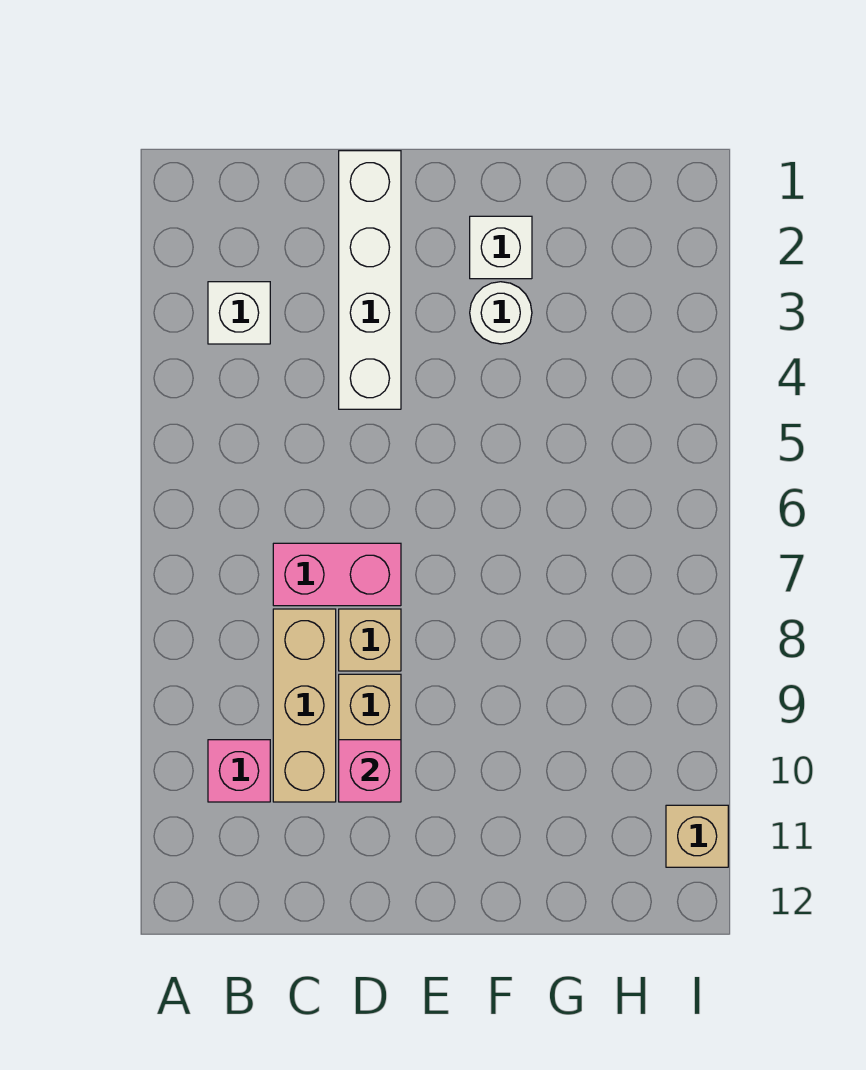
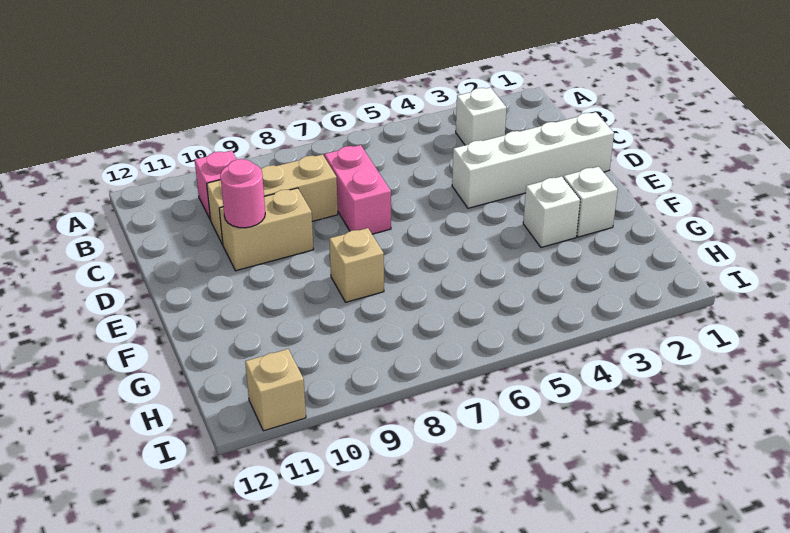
tan brick D8 level 1 -> tan brick F8 level 1
pink brick D10 level 2 -> pink round brick D10 level 2
white round brick F3 level 1 -> white brick F3 level 1

